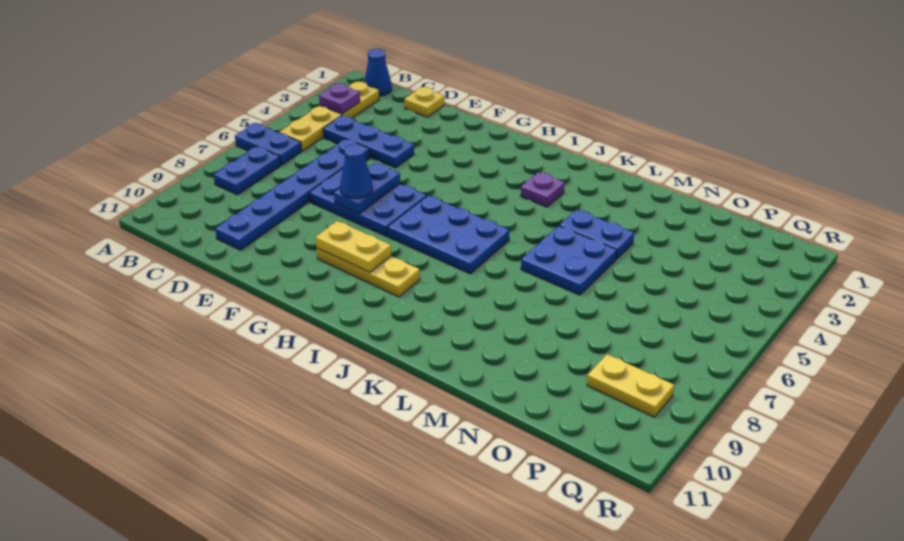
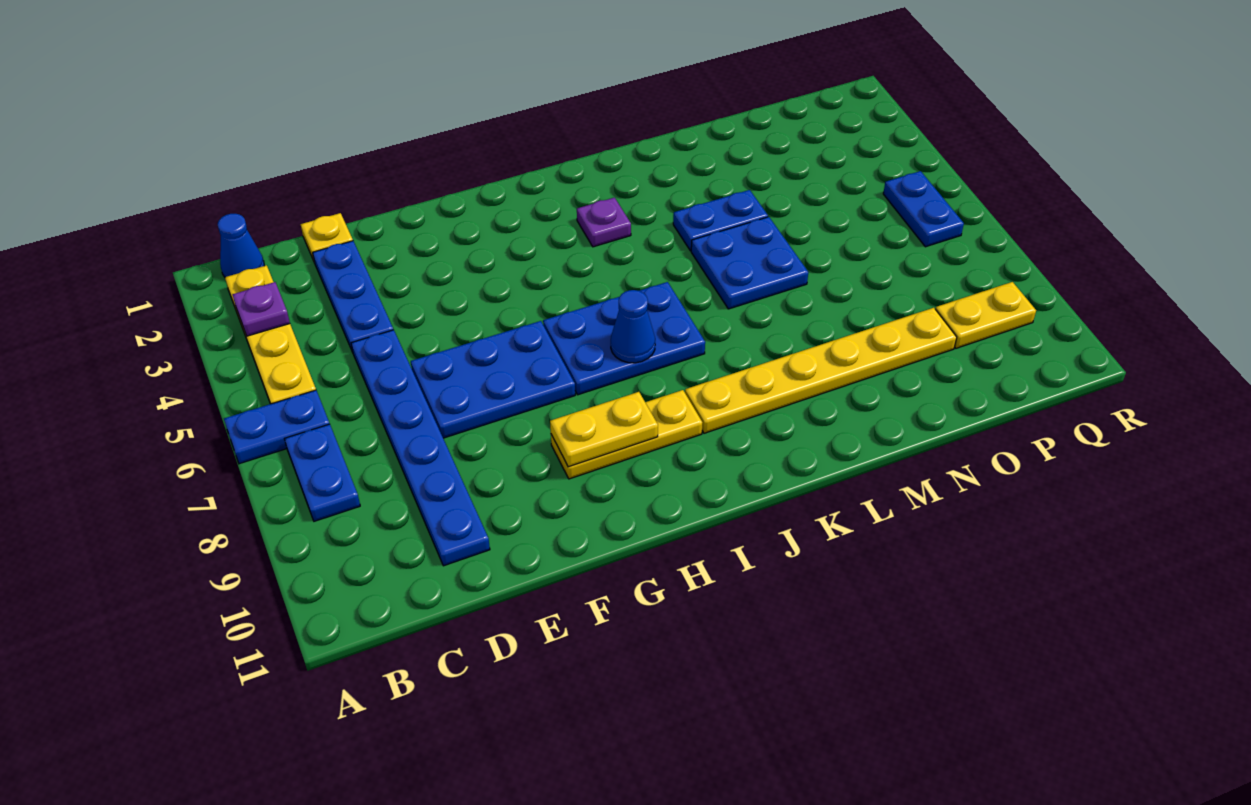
blue plate C4:E4 level 1 -> blue plate D2:D4 level 1
blue plate F6:F7 level 2 -> blue plate Q5:Q6 level 1
blue cone F7 level 3 -> blue cone I7 level 2
none -> yellow plate J9:O9 level 1

